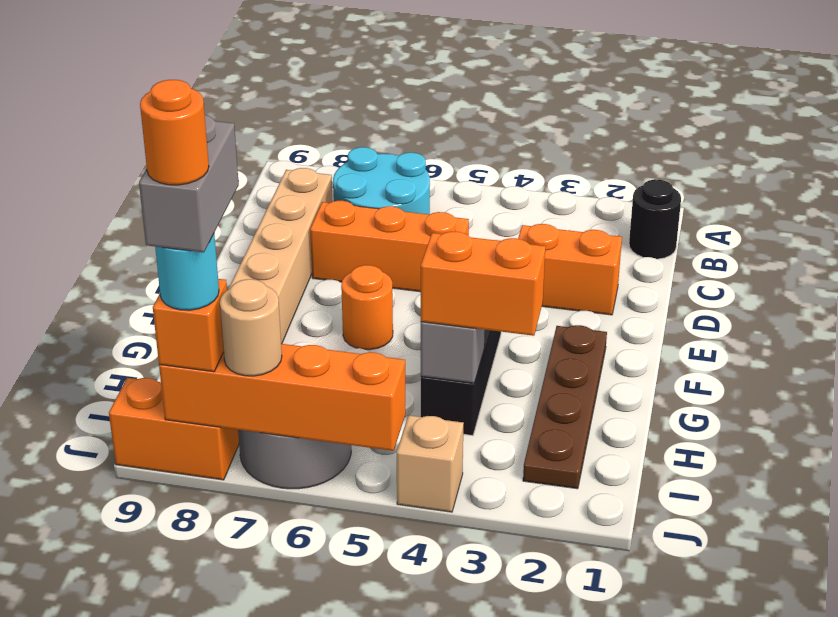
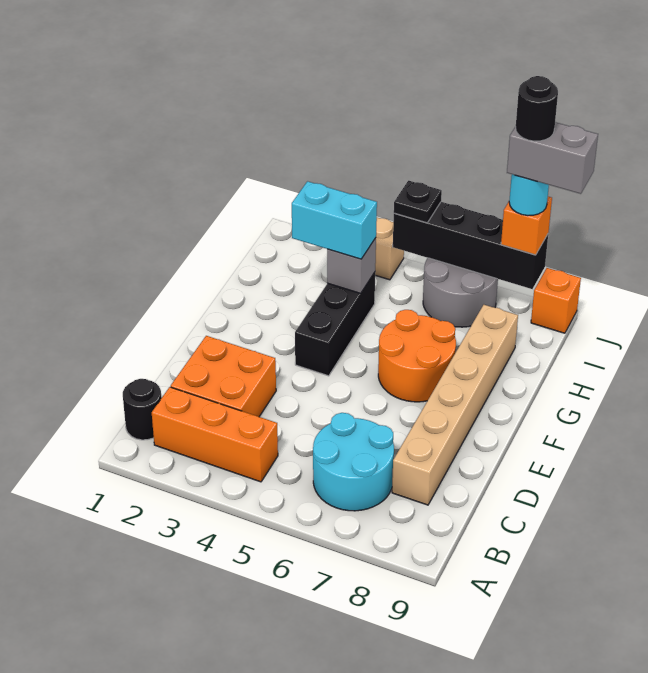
orange brick D2:D3 level 1 -> orange brick C2:D3 level 1
orange brick D5:D7 level 1 -> orange brick B2:B4 level 1
brown plate F2:I2 level 1 -> none
orange round brick F6 level 1 -> orange round brick F6:G7 level 1
orange brick H3:H4 level 3 -> cyan brick H3:H4 level 3
grey brick I8:J8 level 5 -> grey brick J8:J9 level 5
orange brick J5:J8 level 2 -> black brick J5:J8 level 2
none -> black plate J5 level 3
tan round brick J7 level 3 -> none
orange brick J8:J9 level 1 -> orange brick J9 level 1
orange round brick J8 level 6 -> black round brick J8 level 6

